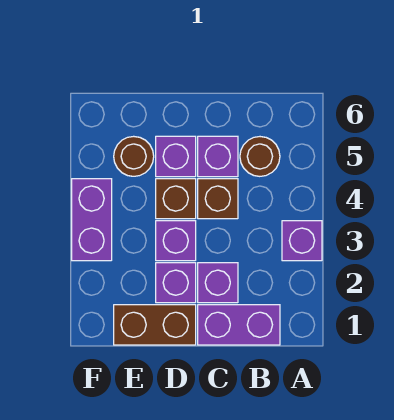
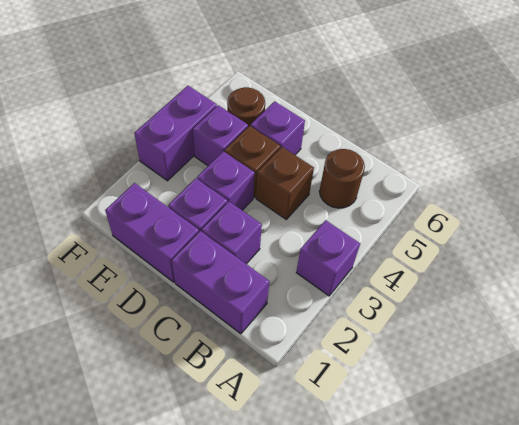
purple brick C5 level 1 -> purple brick E4 level 1
brown brick D1:E1 level 1 -> purple brick D1:E1 level 1

